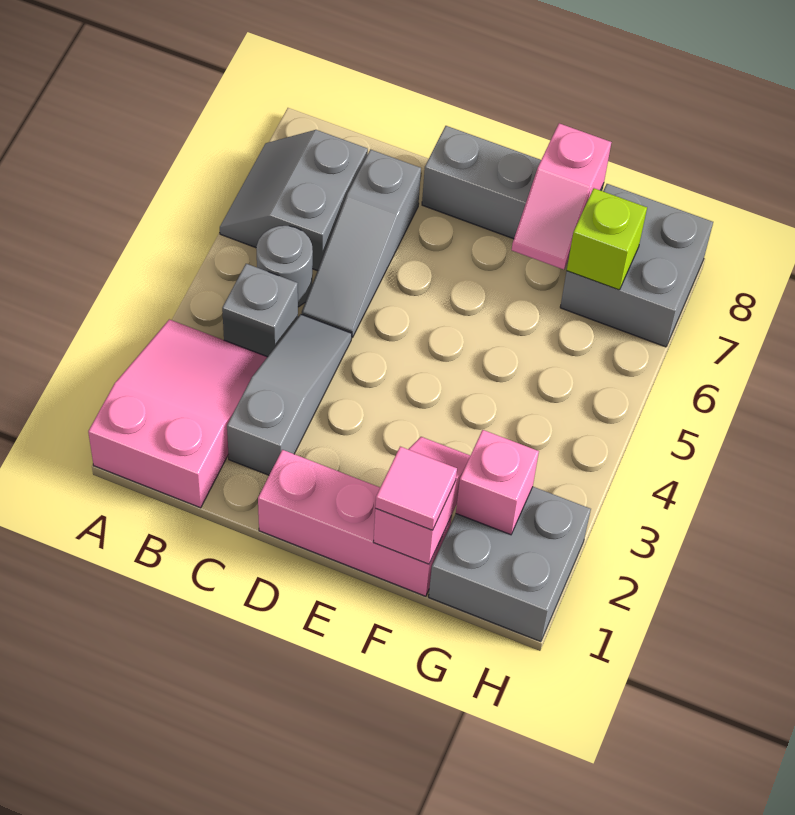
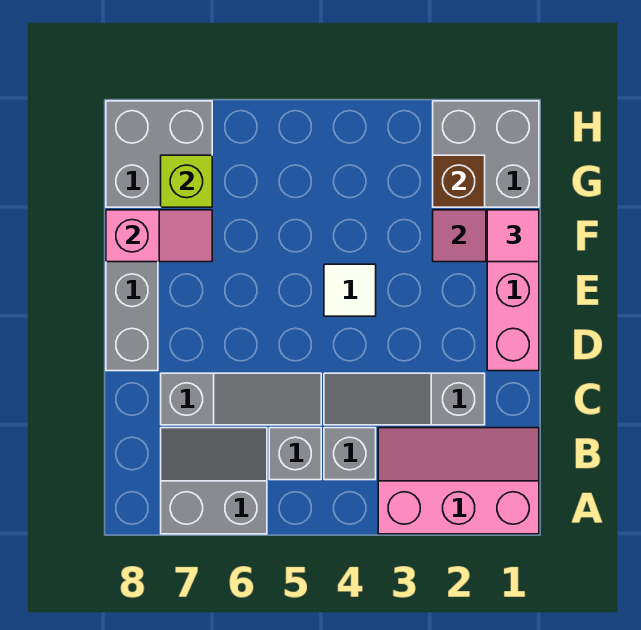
pink slope A1:B3 level 1 top 1 -> pink slope A1:B3 level 1 top A
grey slope A6:B7 level 1 top B -> grey slope A6:B7 level 1 top A
grey round brick B5 level 1 -> grey brick B5 level 1
none -> white tile E4 level 1
pink brick G2 level 2 -> brown brick G2 level 2

